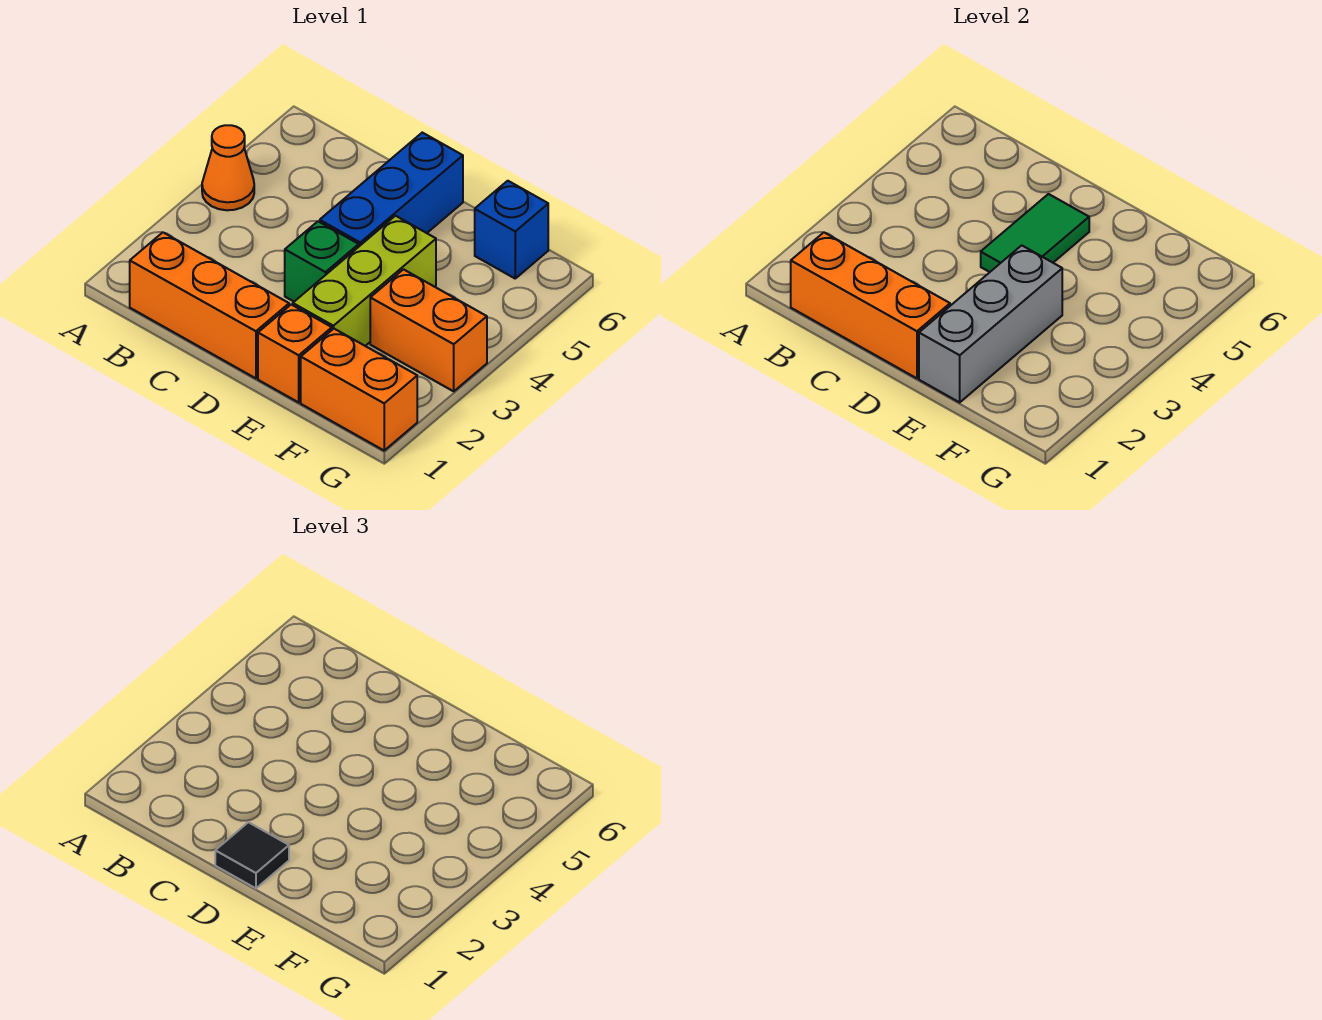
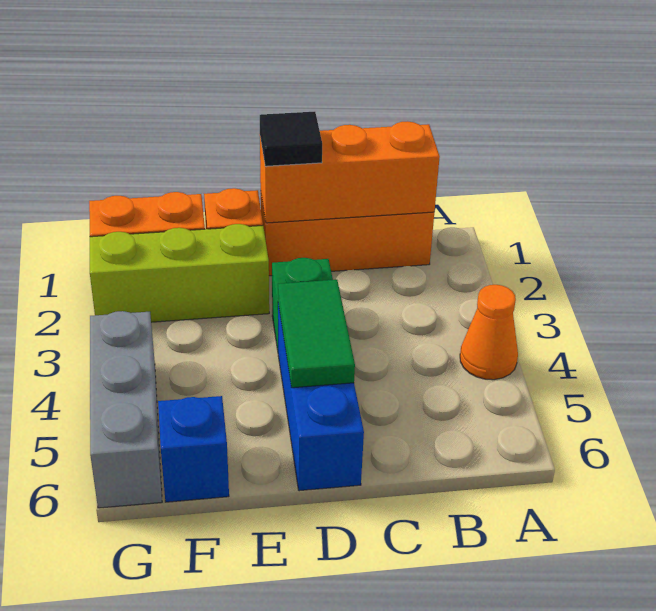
grey brick E1:E3 level 2 -> grey brick G4:G6 level 1
lime brick E2:E4 level 1 -> lime brick E2:G2 level 1
orange brick F3:G3 level 1 -> none

